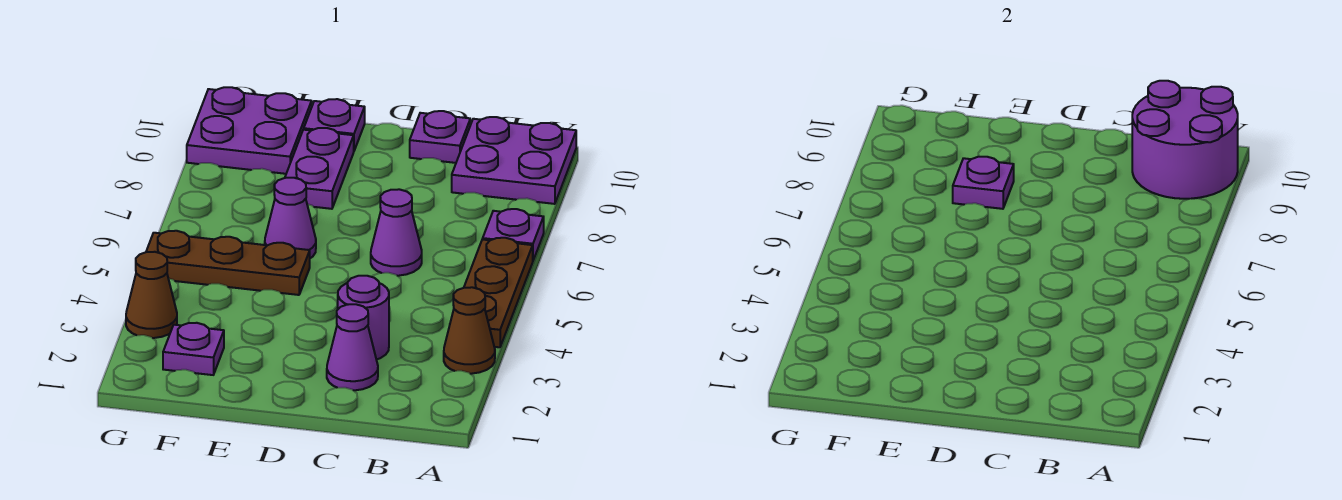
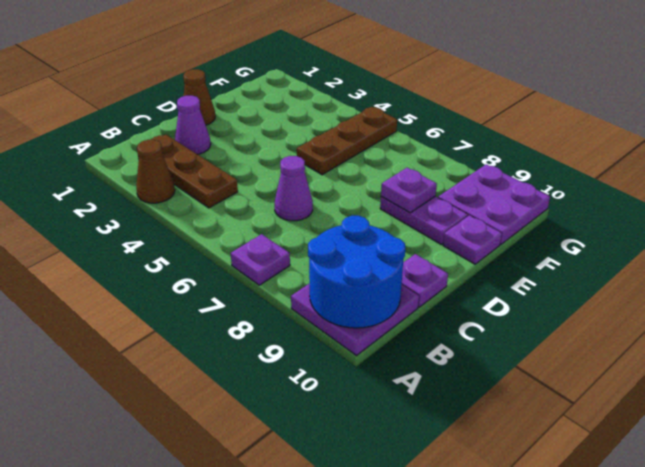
brown plate A4:A6 level 1 -> brown plate B2:B4 level 1
purple round brick A9:B10 level 2 -> blue round brick A9:B10 level 2
purple round brick C3 level 1 -> none
purple cone E6 level 1 -> none
purple plate F2 level 1 -> none
brown cone G3 level 1 -> brown cone D1 level 1

